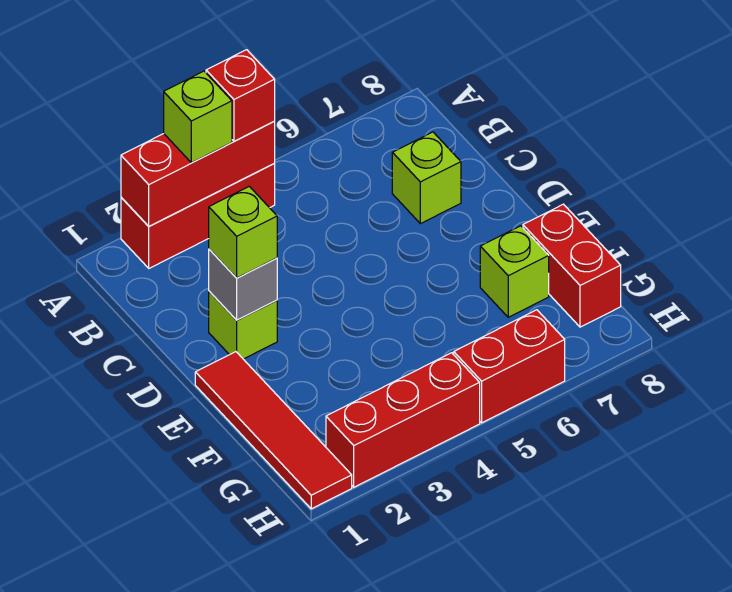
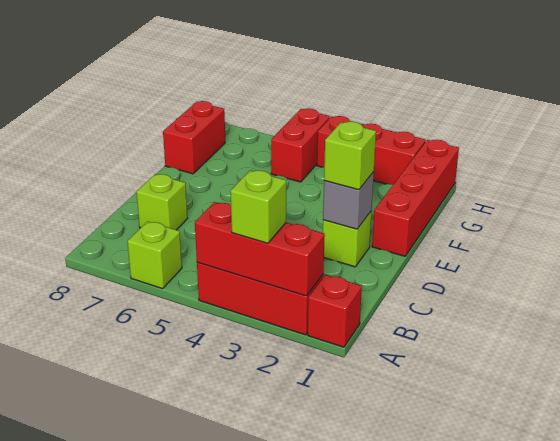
red brick A4 level 3 -> red brick A1 level 1
red tile E1:H1 level 1 -> red brick E1:H1 level 1
lime brick F7 level 1 -> lime brick A6 level 1
red brick H5:H6 level 1 -> red brick G5:H5 level 1

